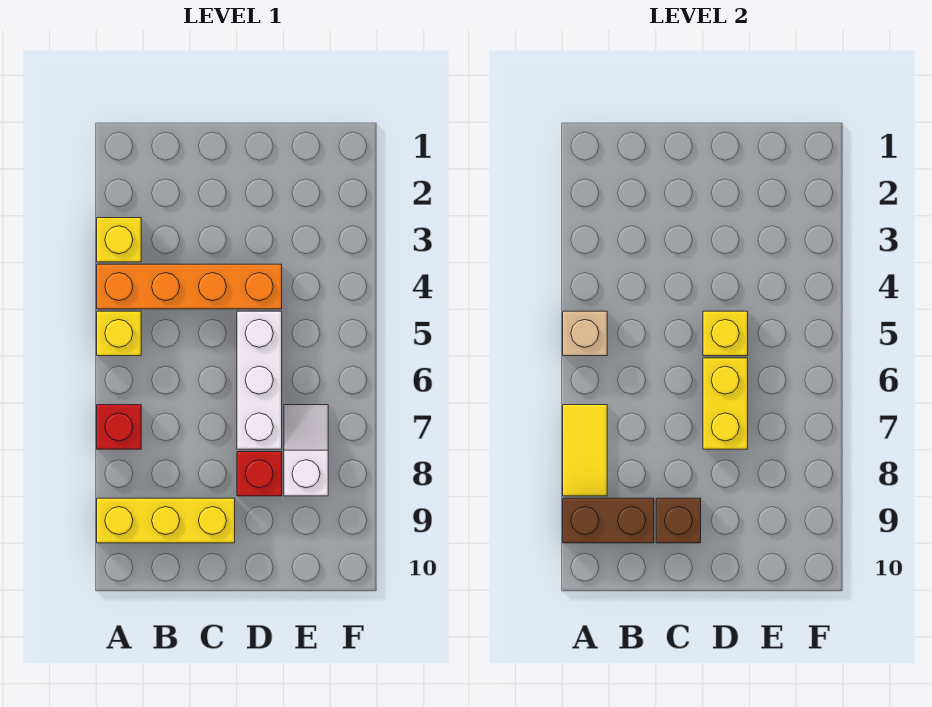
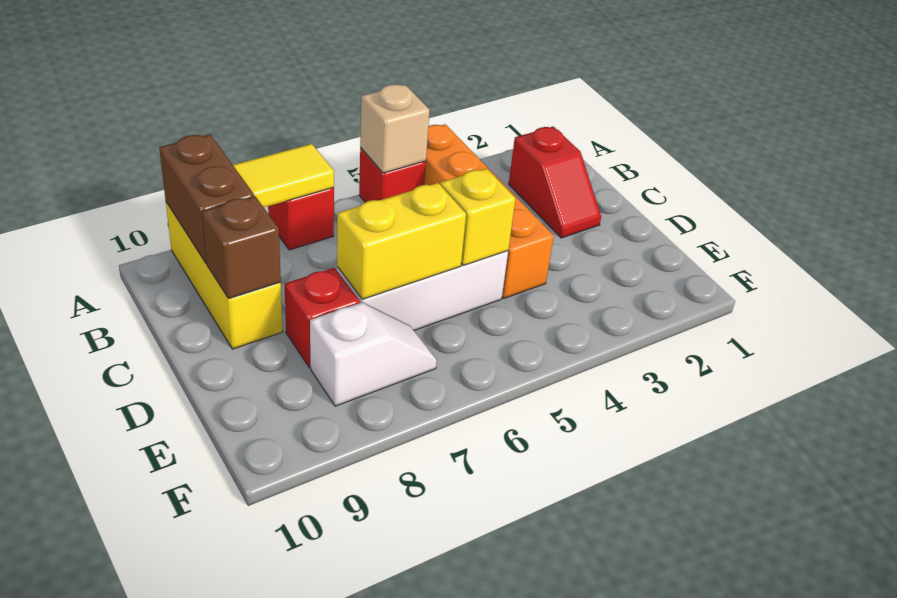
yellow brick A3 level 1 -> none
yellow brick A5 level 1 -> red brick A5 level 1
none -> red slope B2:C2 level 1 top B

